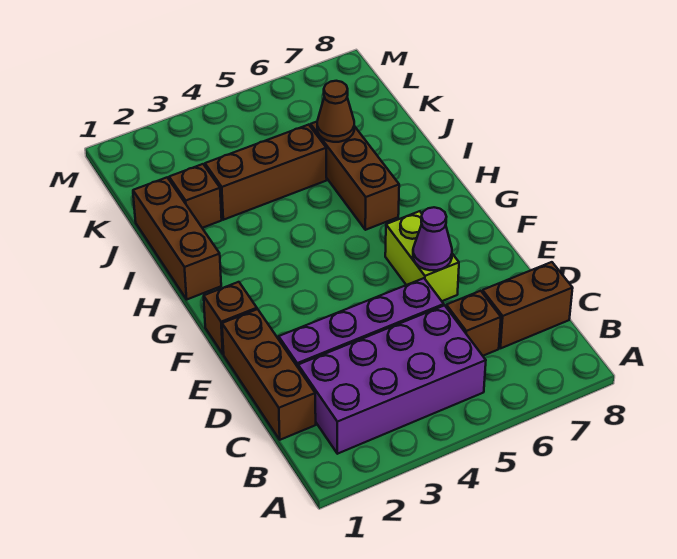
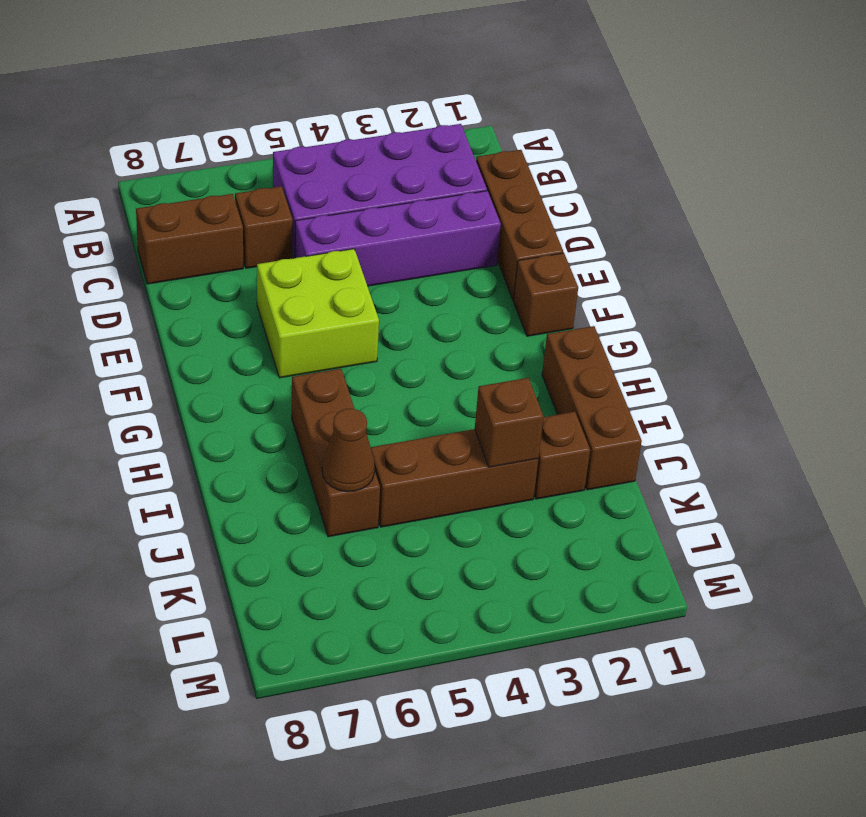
lime brick E6:F6 level 1 -> lime brick E5:F6 level 1
purple cone E6 level 2 -> none
none -> brown brick J3 level 2

